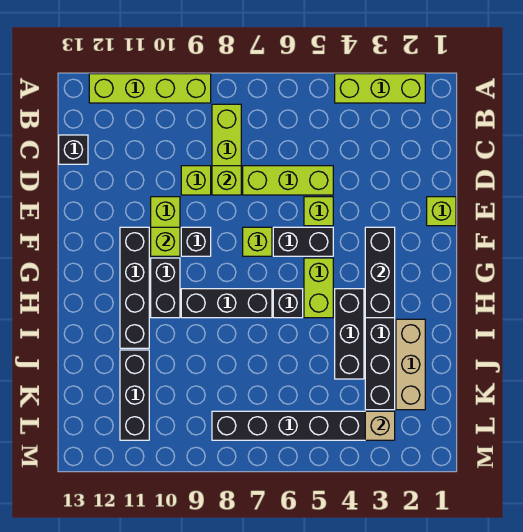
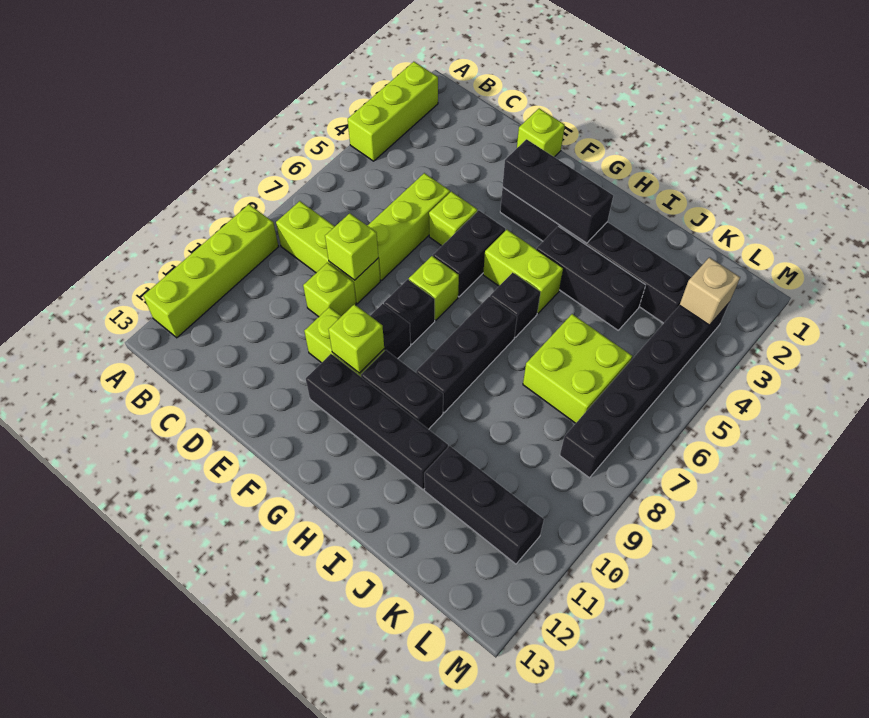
black brick C13 level 1 -> black brick F8 level 1
tan brick I2:K2 level 1 -> none
none -> lime brick J6:K7 level 1

